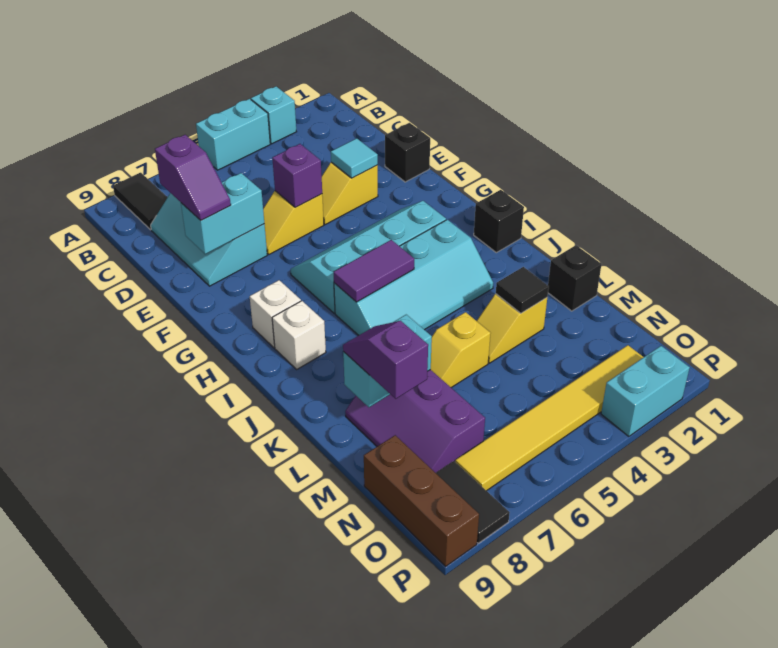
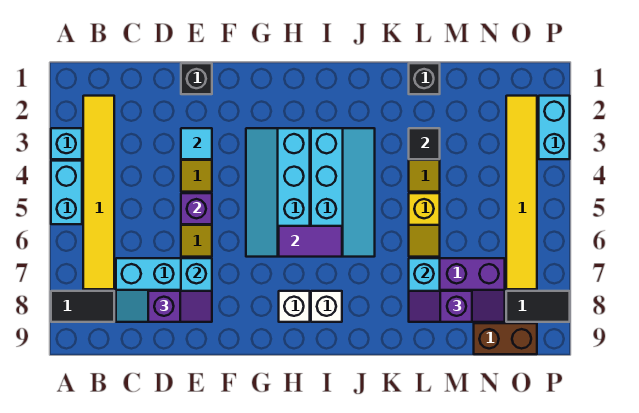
none -> yellow tile B2:B7 level 1
black brick I1 level 1 -> none
purple tile I5:I6 level 2 -> purple tile H6:I6 level 2
brown brick N9:P9 level 1 -> brown brick N9:O9 level 1

